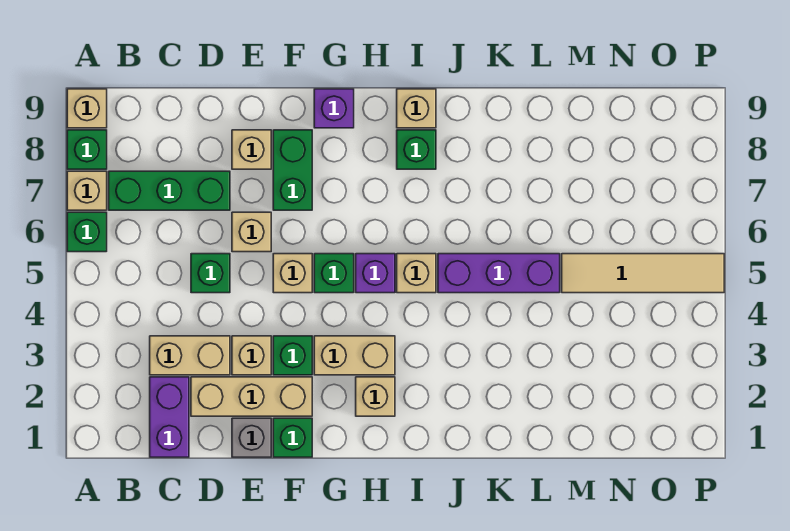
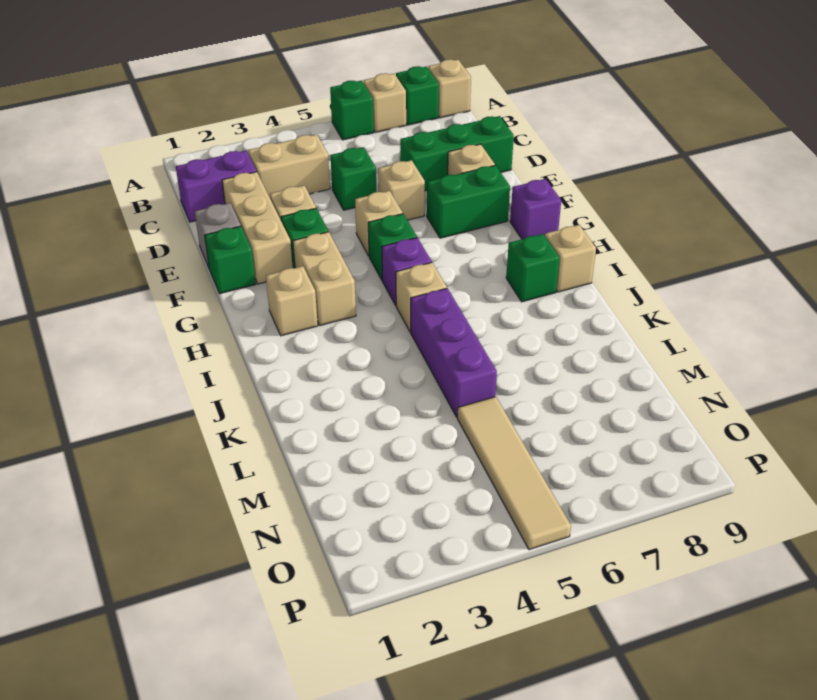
green brick B7:D7 level 1 -> green brick D7:D9 level 1
tan brick C3:D3 level 1 -> tan brick C3:C4 level 1

